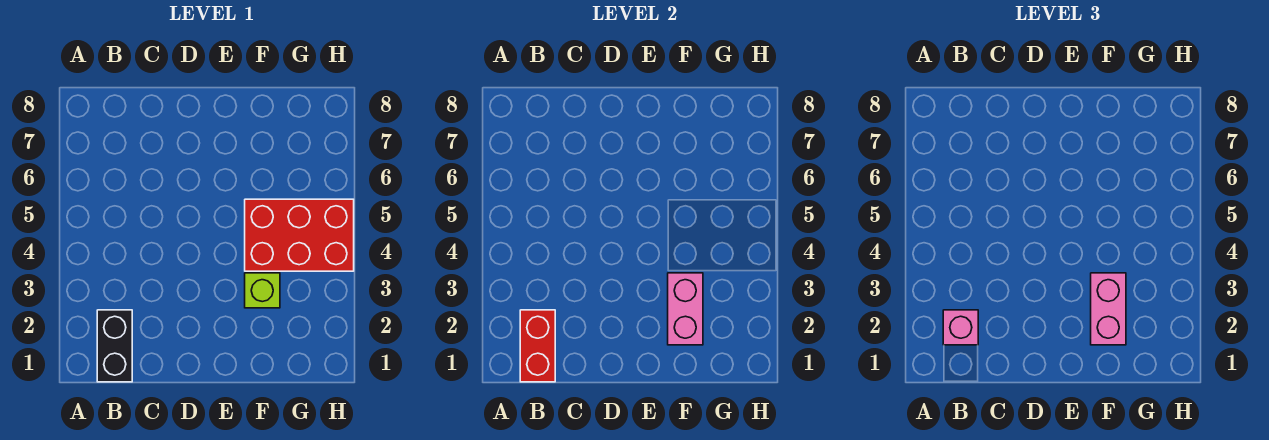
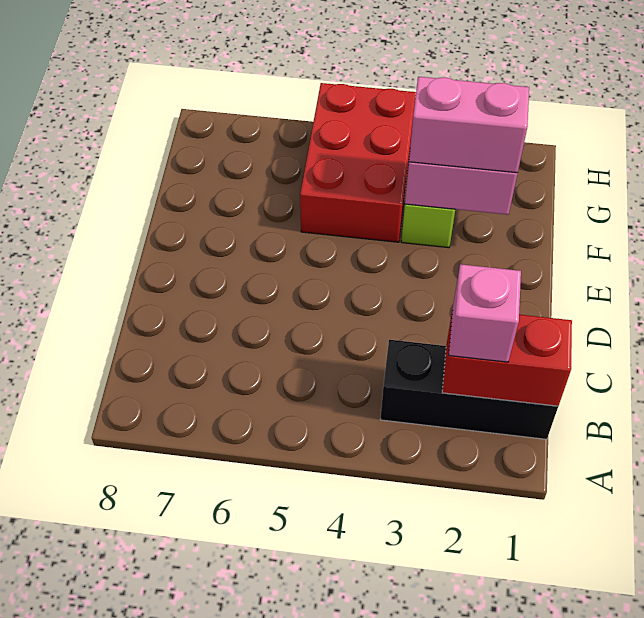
black brick B1:B2 level 1 -> black brick B1:B3 level 1

